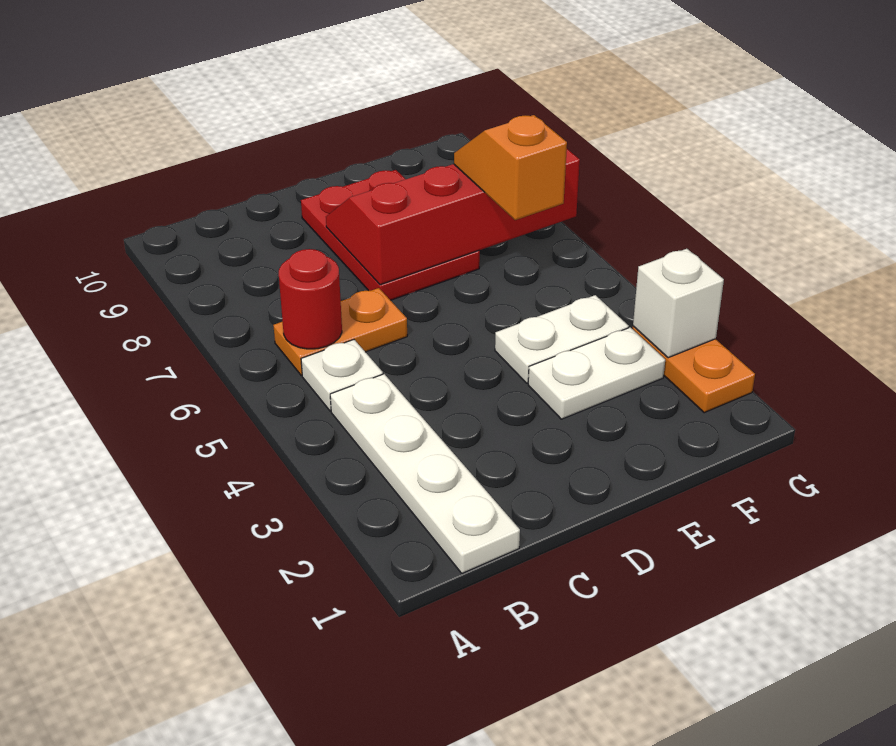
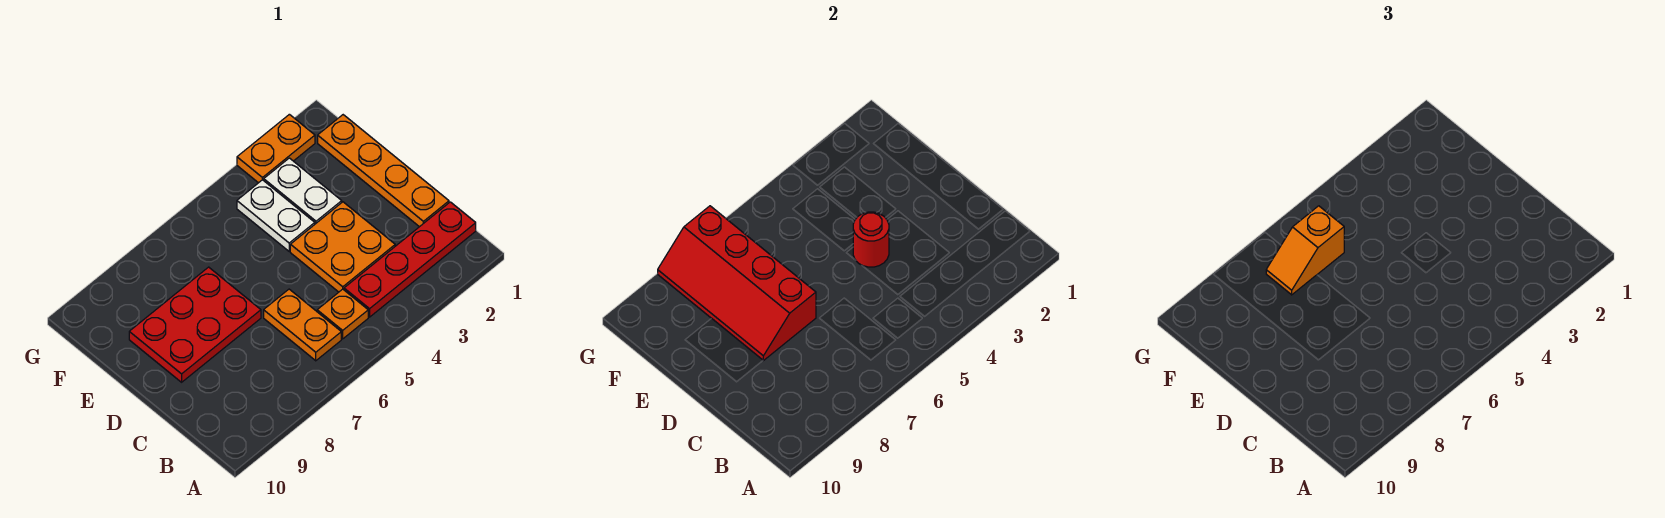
white plate B1:B4 level 1 -> red plate B1:B4 level 1
white plate B5 level 1 -> orange plate B5 level 1
red round brick B6 level 2 -> red round brick D4 level 2
none -> orange plate C1:F1 level 1
none -> orange plate C3:D4 level 1
white brick G3 level 2 -> none

